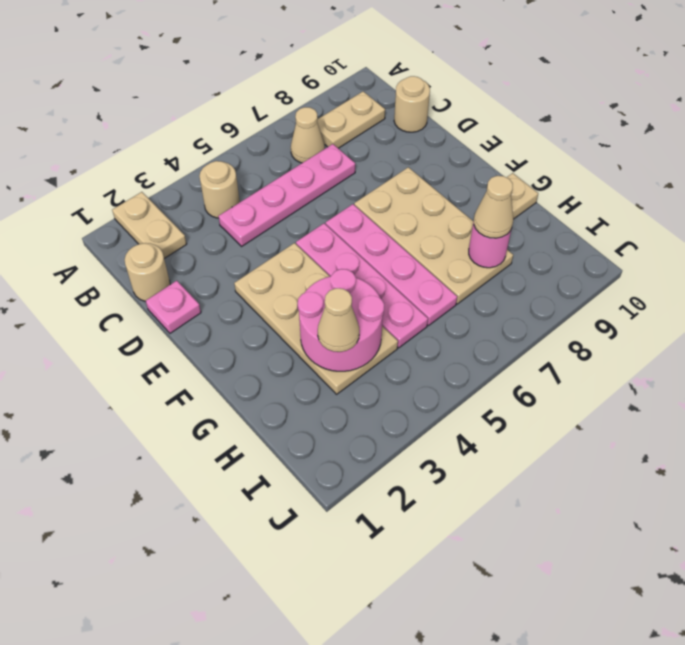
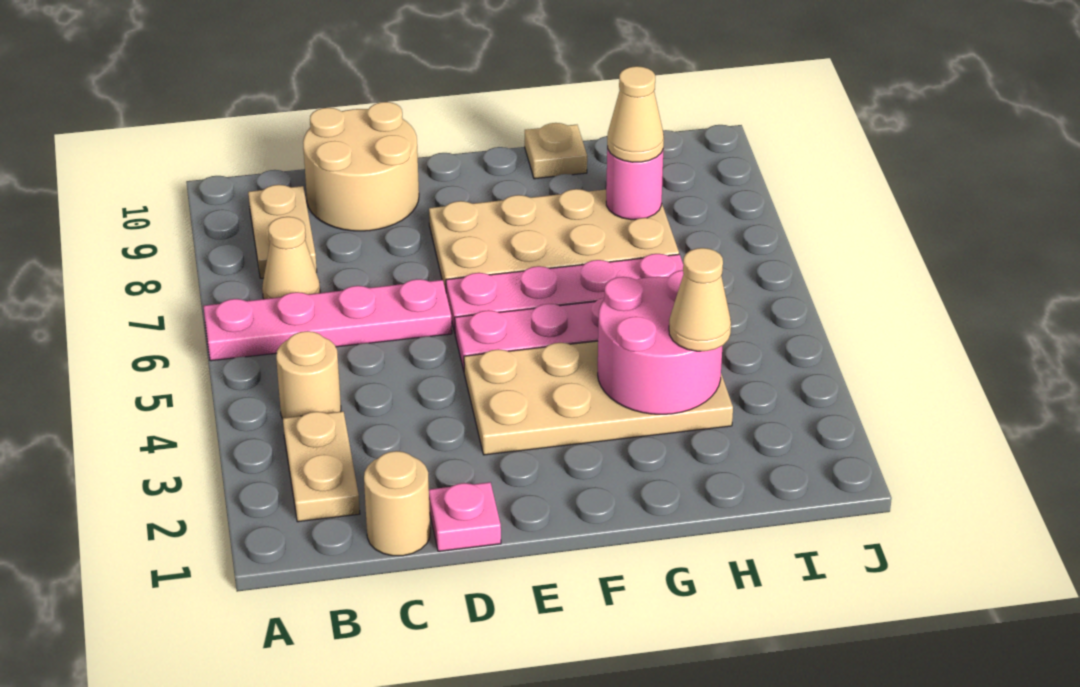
tan plate A2:B2 level 1 -> tan plate B2:B3 level 1
pink plate C4:C7 level 1 -> pink plate A6:D6 level 1
tan round brick C10 level 1 -> tan round brick C9:D10 level 1

